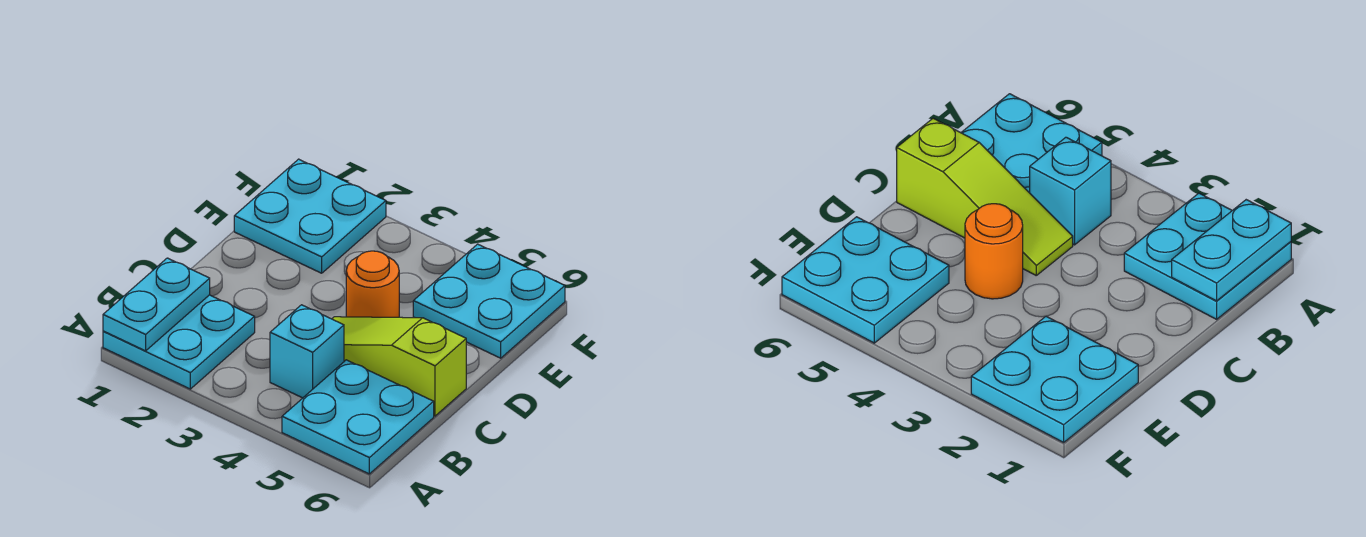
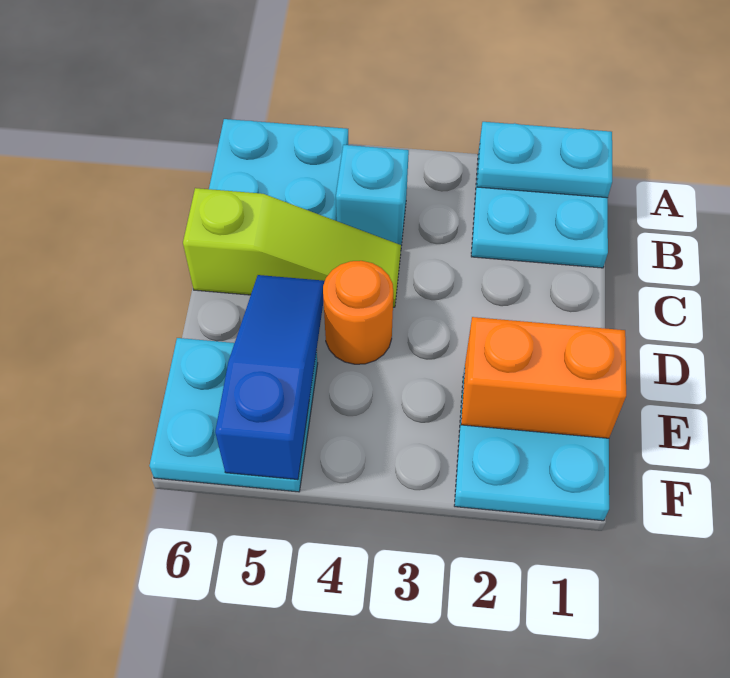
cyan plate A1:B1 level 2 -> cyan plate A1:A2 level 2
none -> blue slope D5:F5 level 2 top F
none -> orange brick E1:E2 level 2

